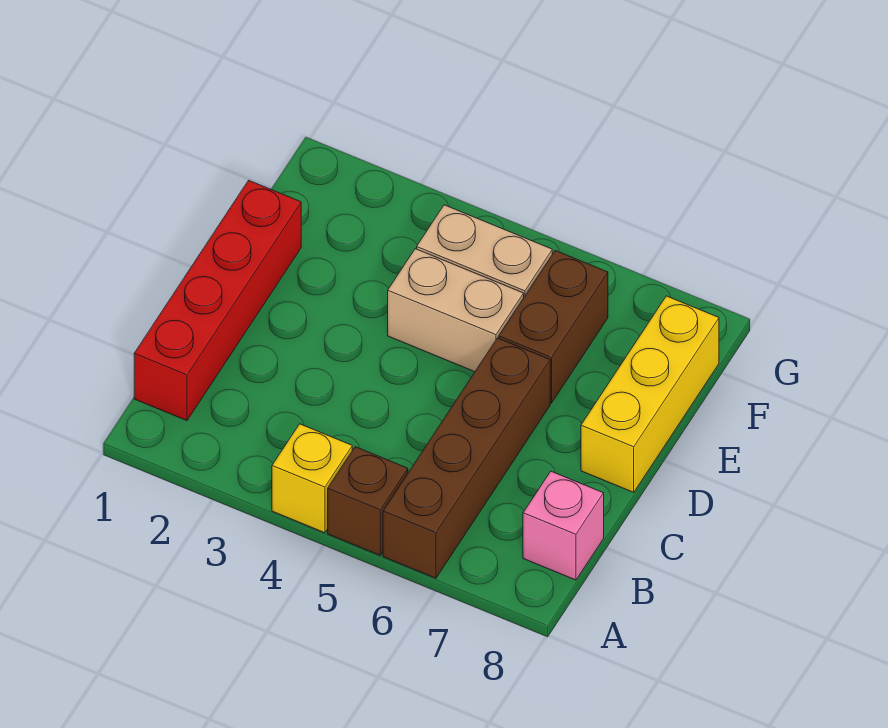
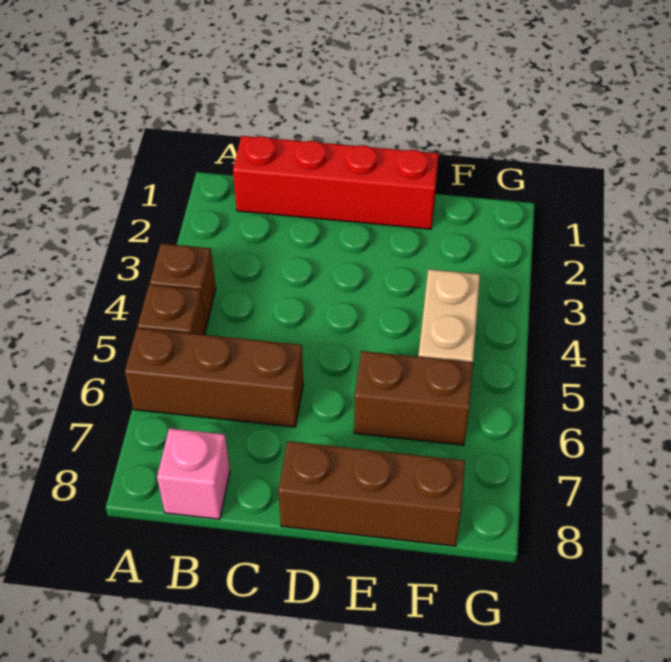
yellow brick A4 level 1 -> brown brick A4 level 1
brown brick A6:D6 level 1 -> brown brick A6:C6 level 1
yellow brick D8:F8 level 1 -> brown brick D8:F8 level 1
tan brick E4:E5 level 1 -> none

